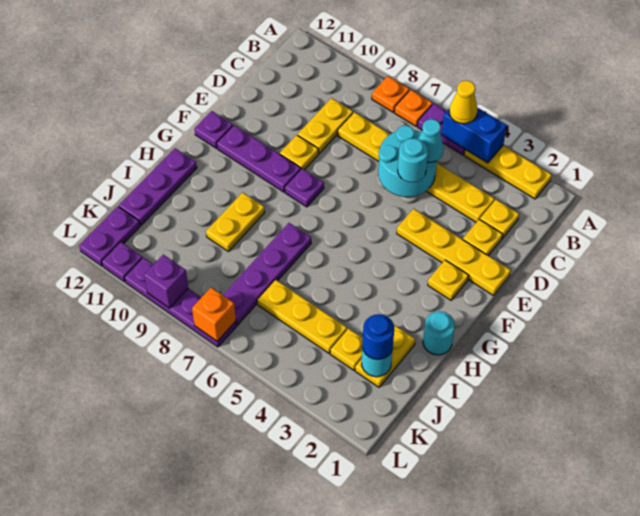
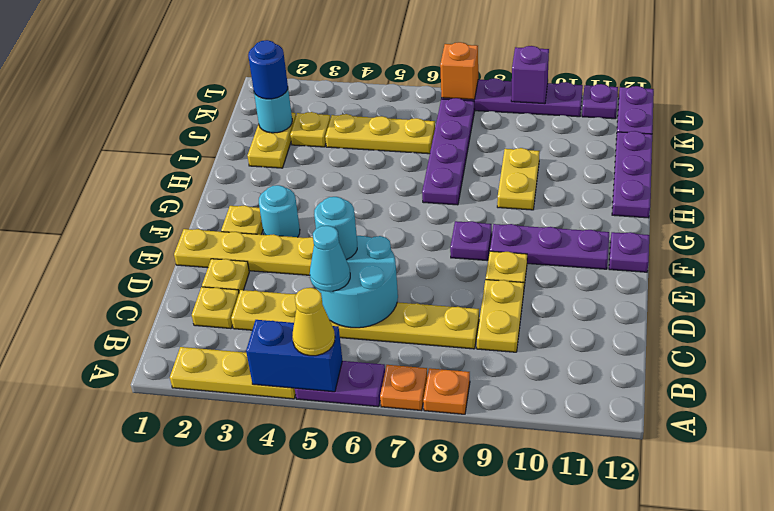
cyan round brick H1 level 1 -> cyan round brick F3 level 1

